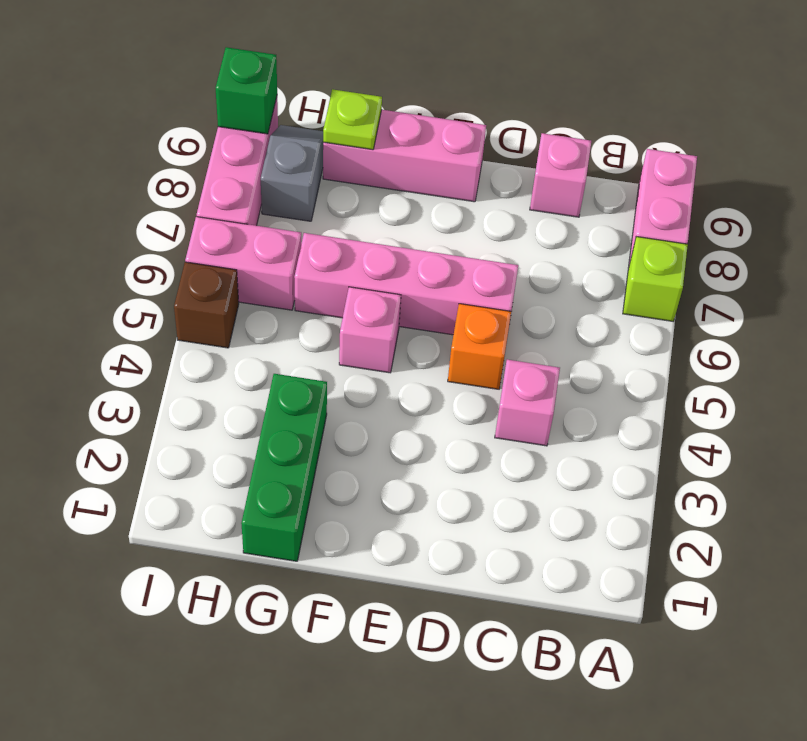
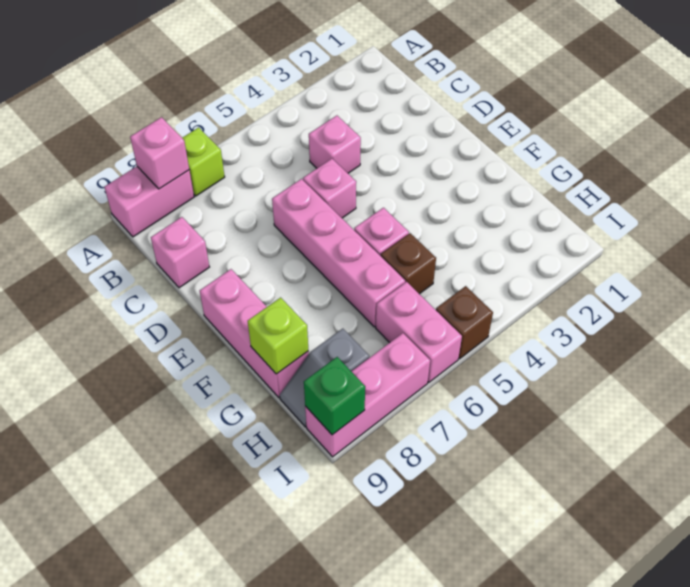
none -> pink brick A8 level 2
orange brick D5 level 1 -> pink brick D5 level 1
green brick G1:G3 level 1 -> none
none -> brown brick G5 level 1
lime plate G9 level 2 -> lime brick G9 level 2

